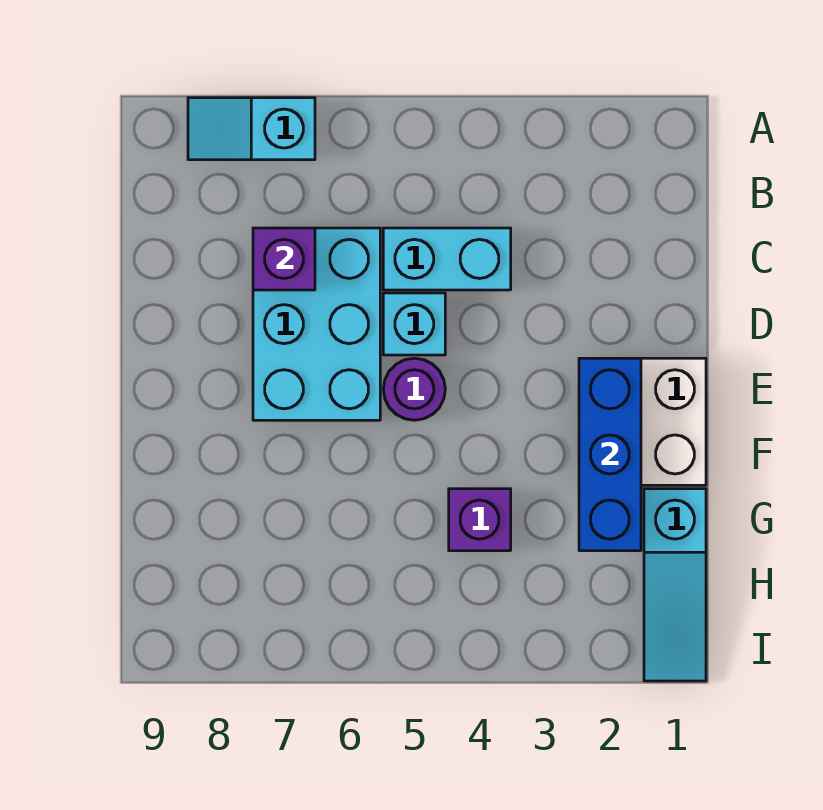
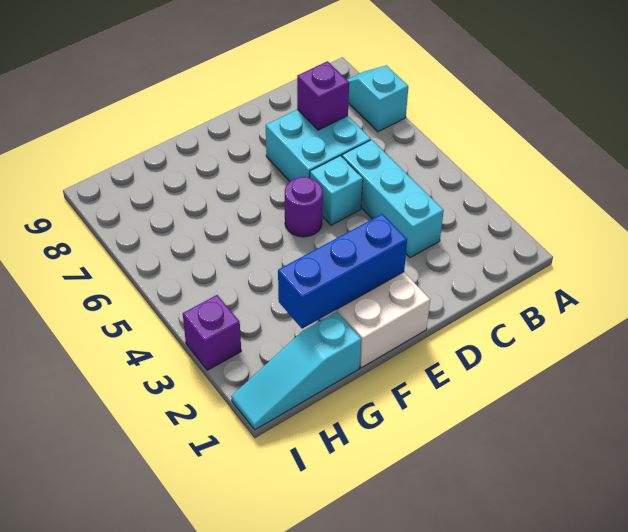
cyan brick C4:C5 level 1 -> cyan brick C3:C5 level 1
cyan brick C6:E7 level 1 -> cyan brick C6:D7 level 1
purple brick G4 level 1 -> purple brick I3 level 1

